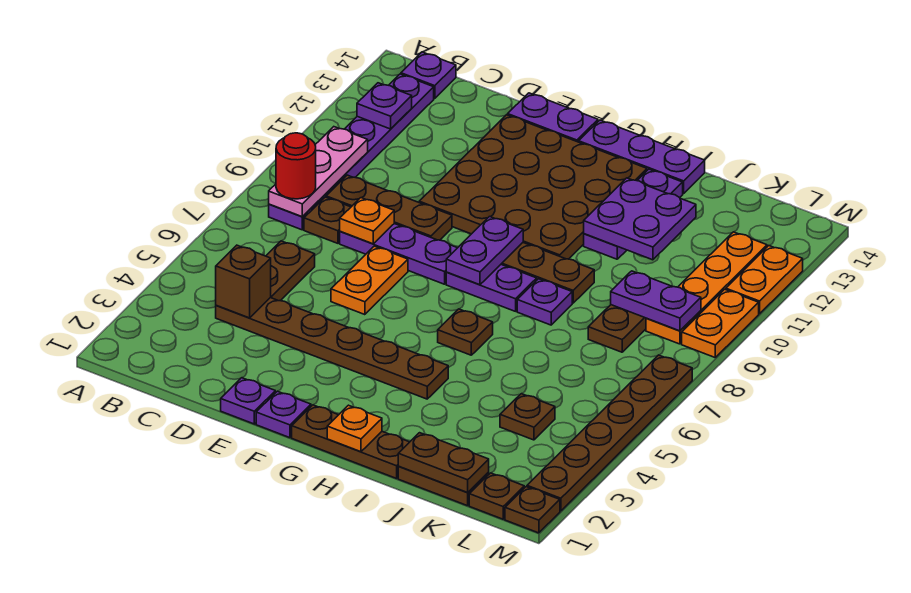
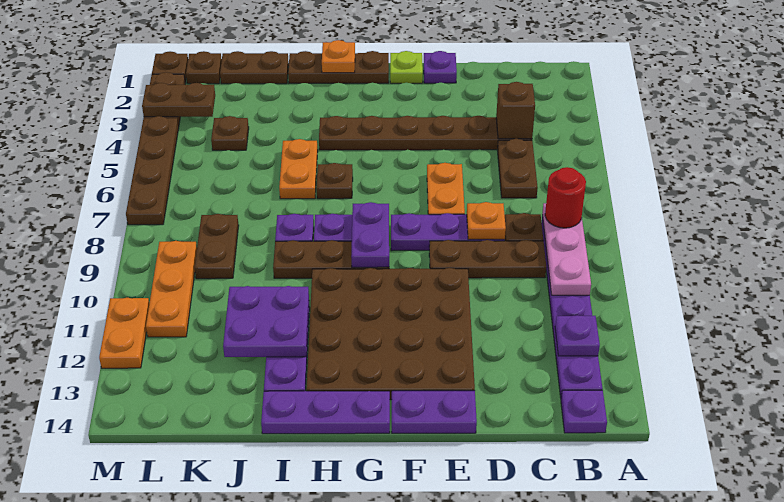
purple plate F1 level 1 -> lime plate F1 level 1
brown plate J1:K1 level 2 -> brown plate L3:M3 level 2
purple plate K9:L9 level 2 -> none
orange plate L9:L12 level 1 -> orange plate L9:L11 level 1
orange plate M9:M10 level 1 -> orange plate I5:I6 level 1

